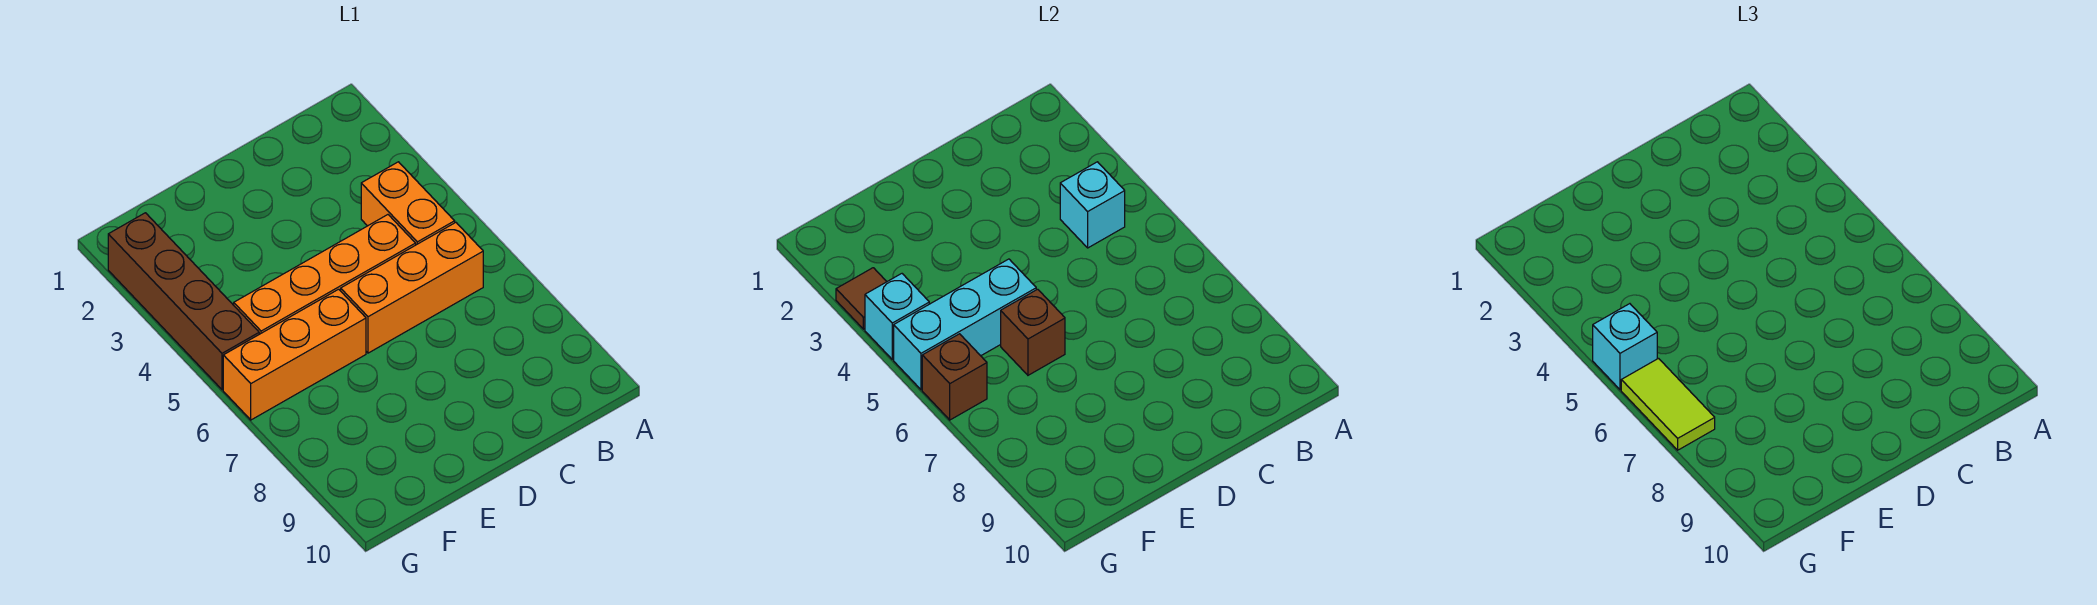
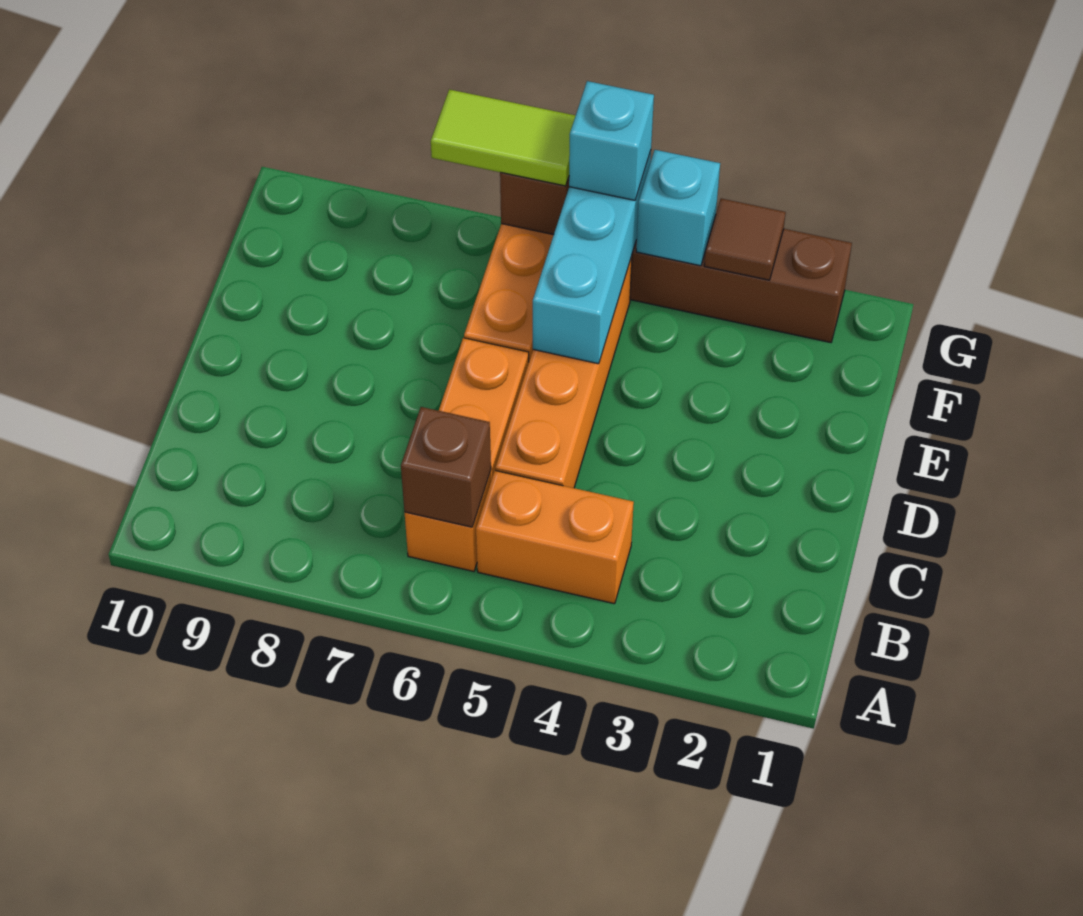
cyan brick B4 level 2 -> none
brown brick E6 level 2 -> brown brick B6 level 2

